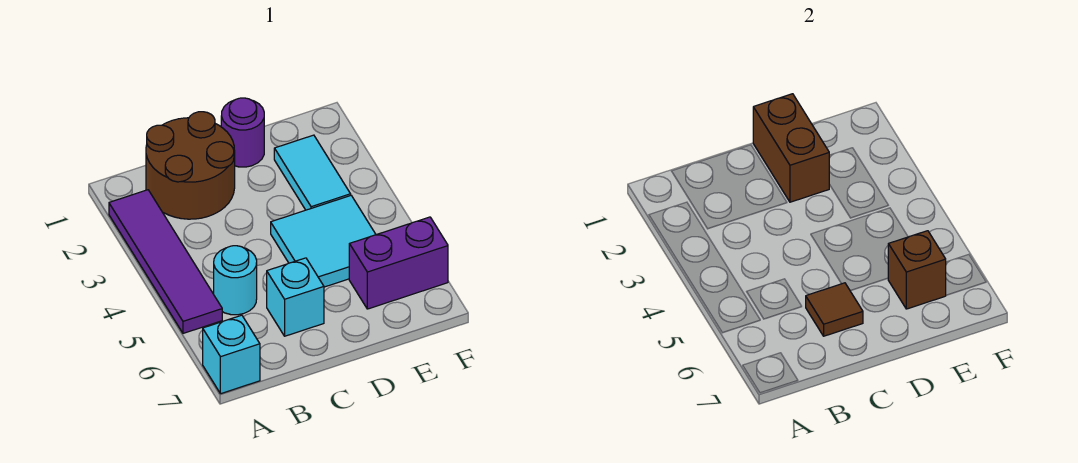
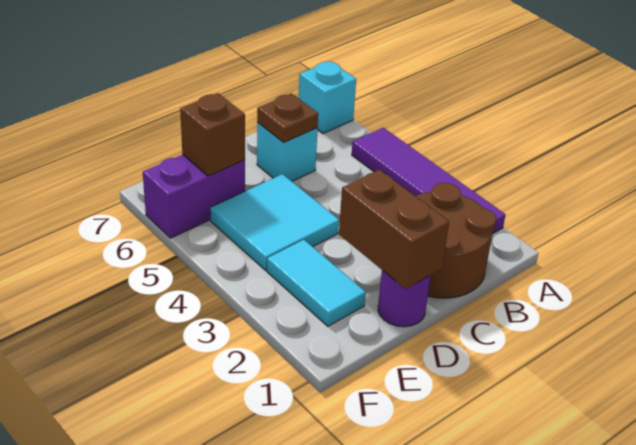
cyan round brick B5 level 1 -> none
brown tile C6 level 2 -> brown plate C6 level 2

